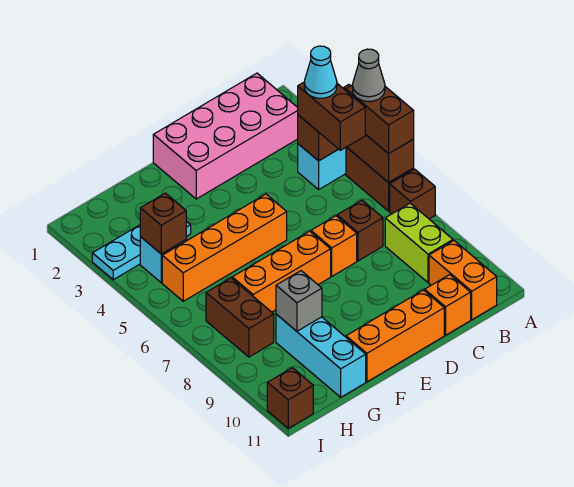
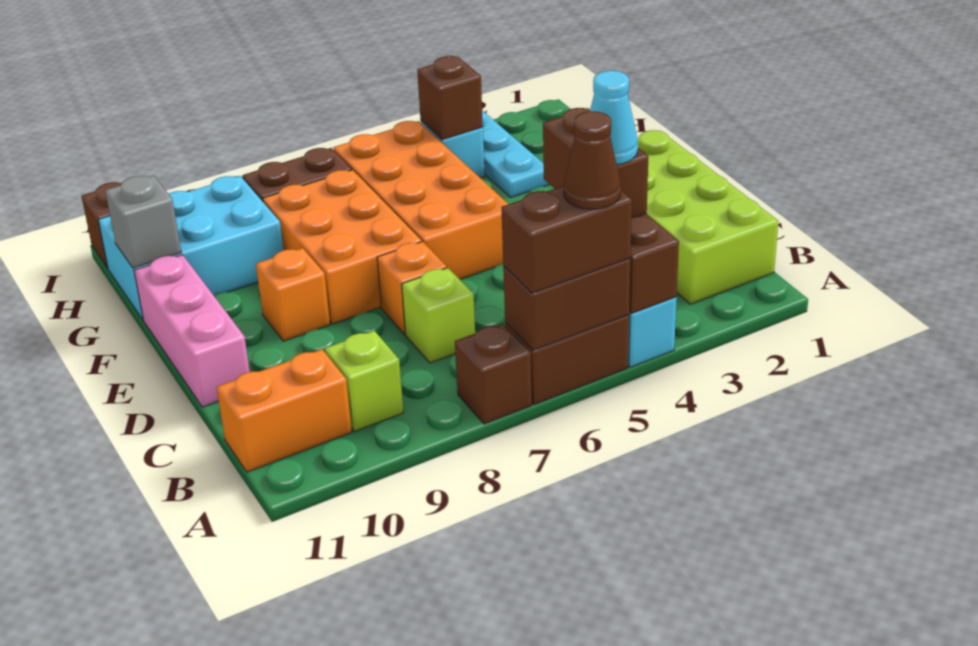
grey cone A5 level 4 -> brown cone A5 level 4
pink brick B1:E2 level 1 -> lime brick B1:E2 level 1
brown brick B4:B5 level 3 -> brown brick B4:C4 level 3
lime brick B8:B9 level 1 -> lime brick B9 level 1
brown brick C7 level 1 -> lime brick C7 level 1
orange brick C11 level 1 -> orange brick E9 level 1
orange brick D11:F11 level 1 -> pink brick D11:F11 level 1
orange brick E5:H5 level 1 -> orange brick E5:H6 level 1
orange brick E7:G7 level 1 -> orange brick E7:G8 level 1
cyan brick G9:G11 level 1 -> cyan brick G9:H11 level 1
grey brick G9 level 2 -> grey brick G11 level 2

